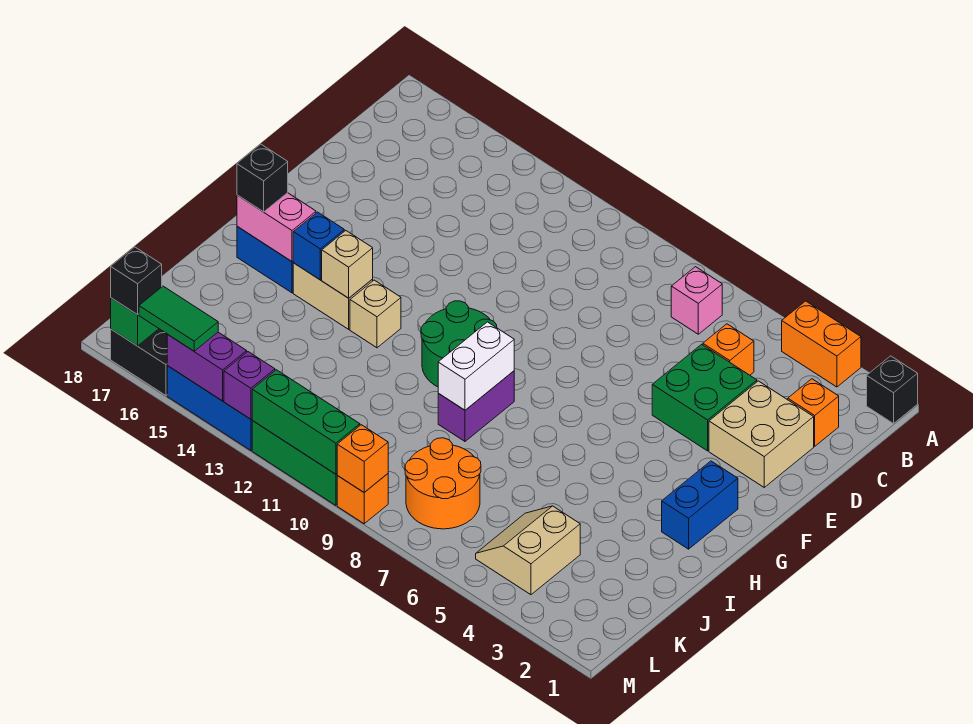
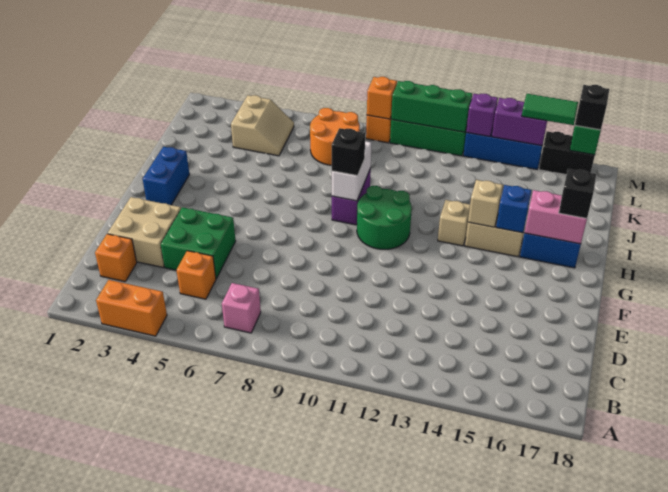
black brick A1 level 1 -> black brick H9 level 3

